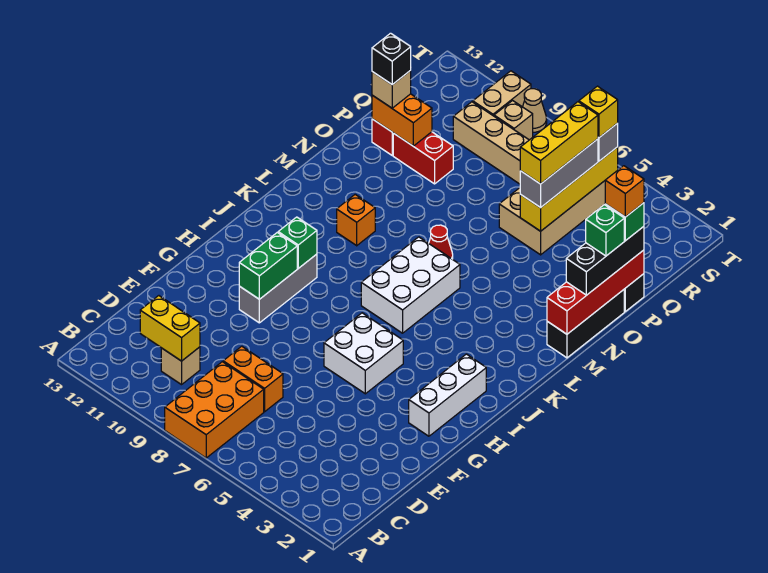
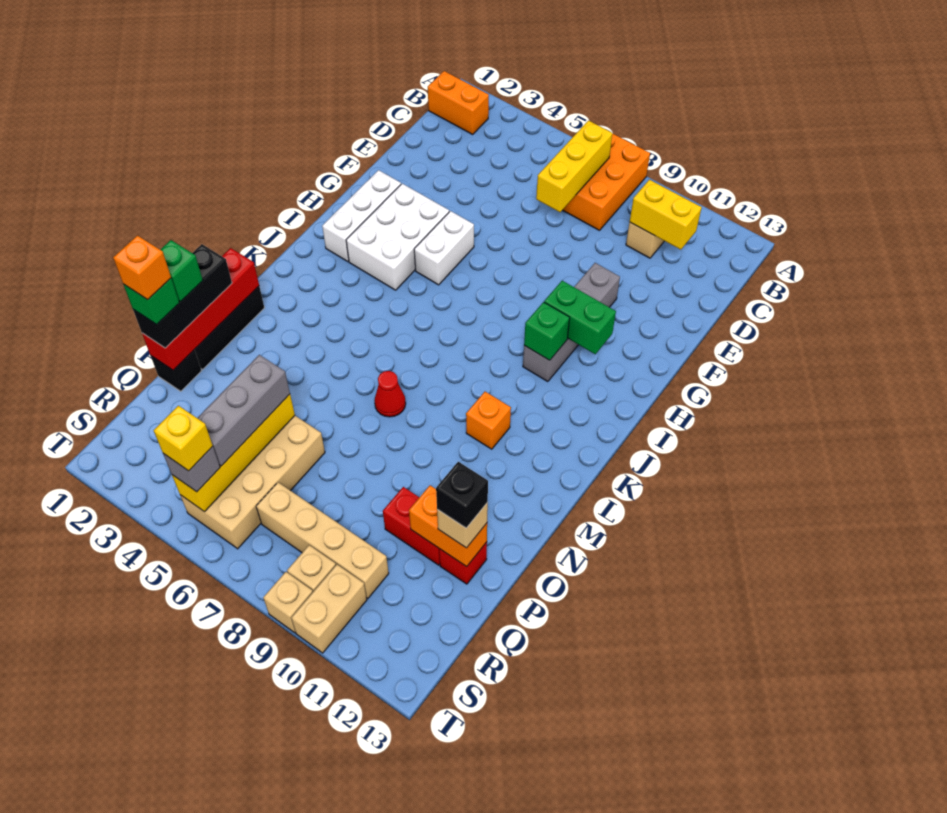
orange brick D7:D8 level 1 -> orange brick B1:B2 level 1
white brick G5:H6 level 1 -> white brick G5:H5 level 1
grey brick G10:I10 level 1 -> grey brick F10:I10 level 1
green brick G10:H10 level 2 -> green brick H10:H11 level 2
white brick J6:L7 level 1 -> white brick G3:I4 level 1
yellow brick P5:R5 level 4 -> yellow brick B7:D7 level 2
tan cone T9 level 1 -> tan brick T9 level 1

